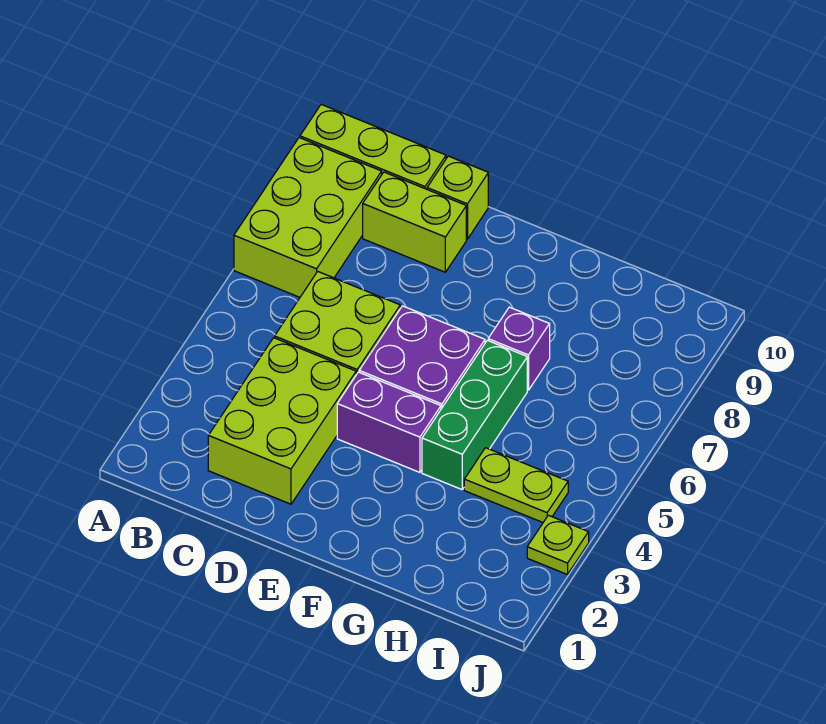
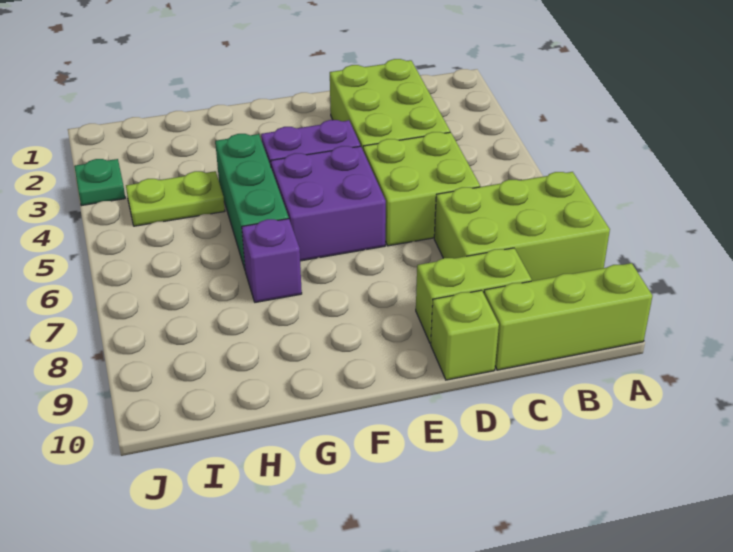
lime brick A7:B9 level 1 -> lime brick A7:C8 level 1
lime plate J3 level 1 -> green plate J3 level 1

